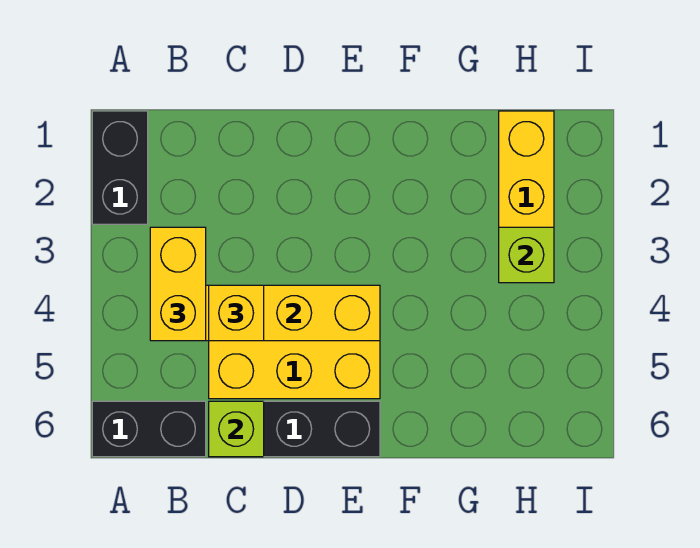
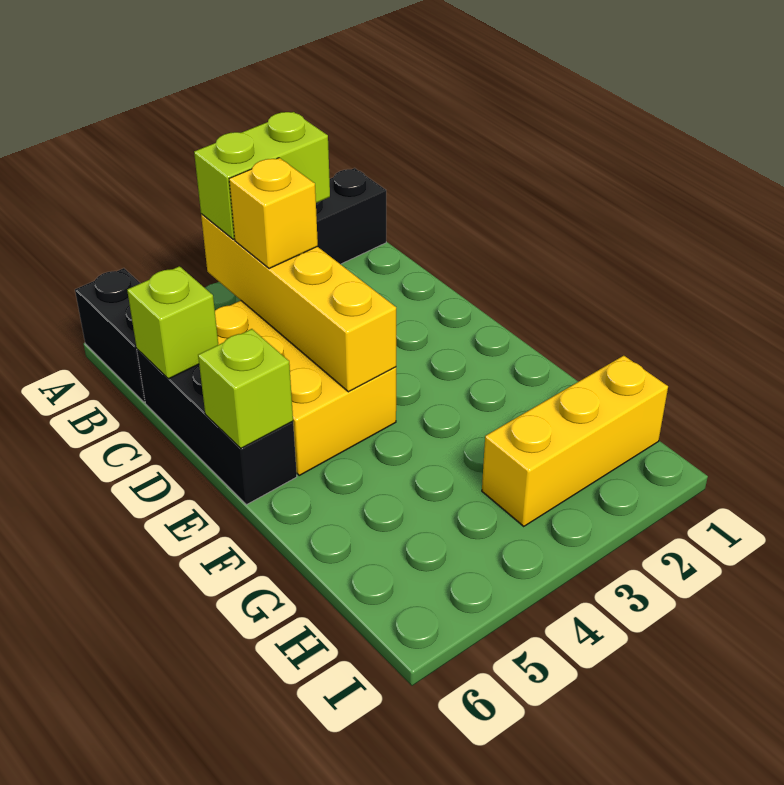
yellow brick B3:B4 level 3 -> lime brick B3:B4 level 3
lime brick H3 level 2 -> lime brick E6 level 2

